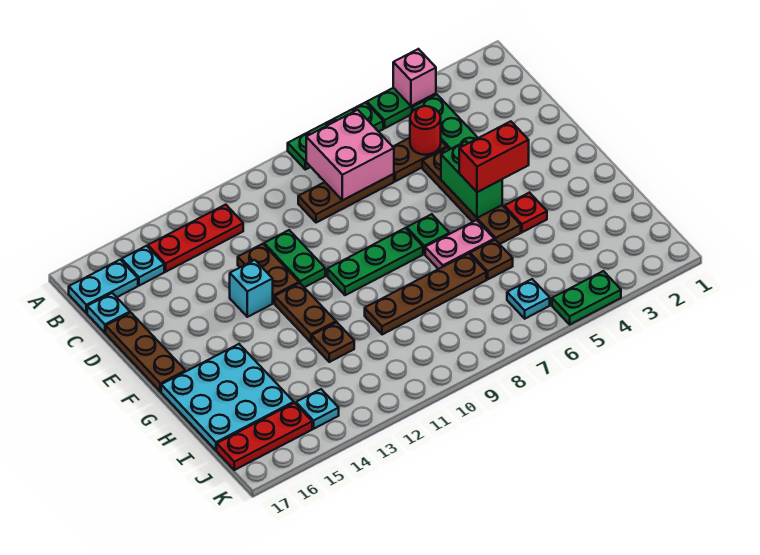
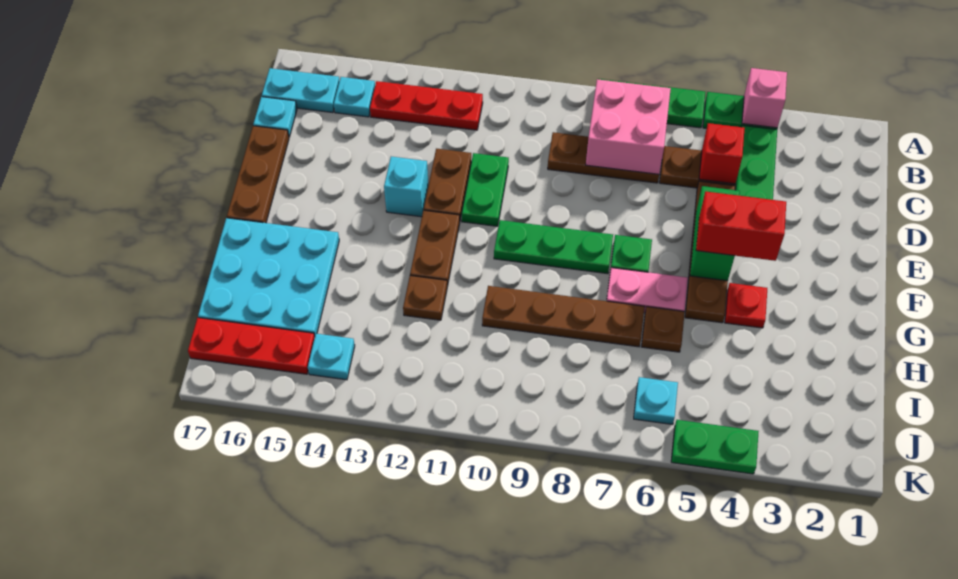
red round brick C5 level 2 -> red brick C5 level 2

